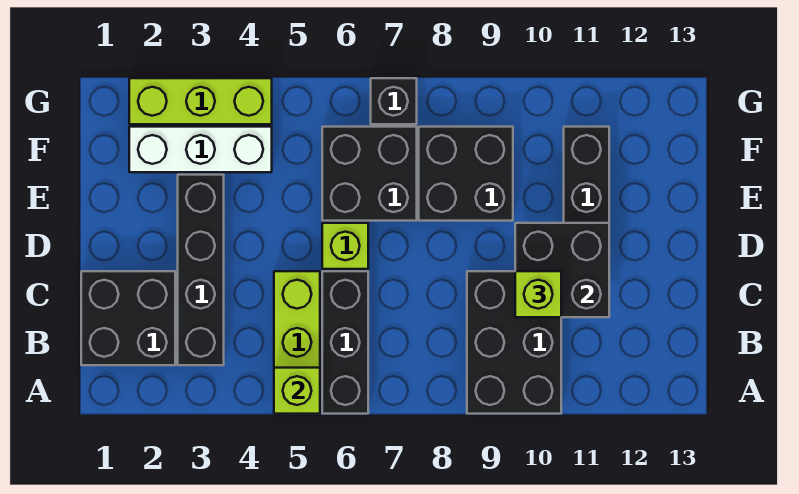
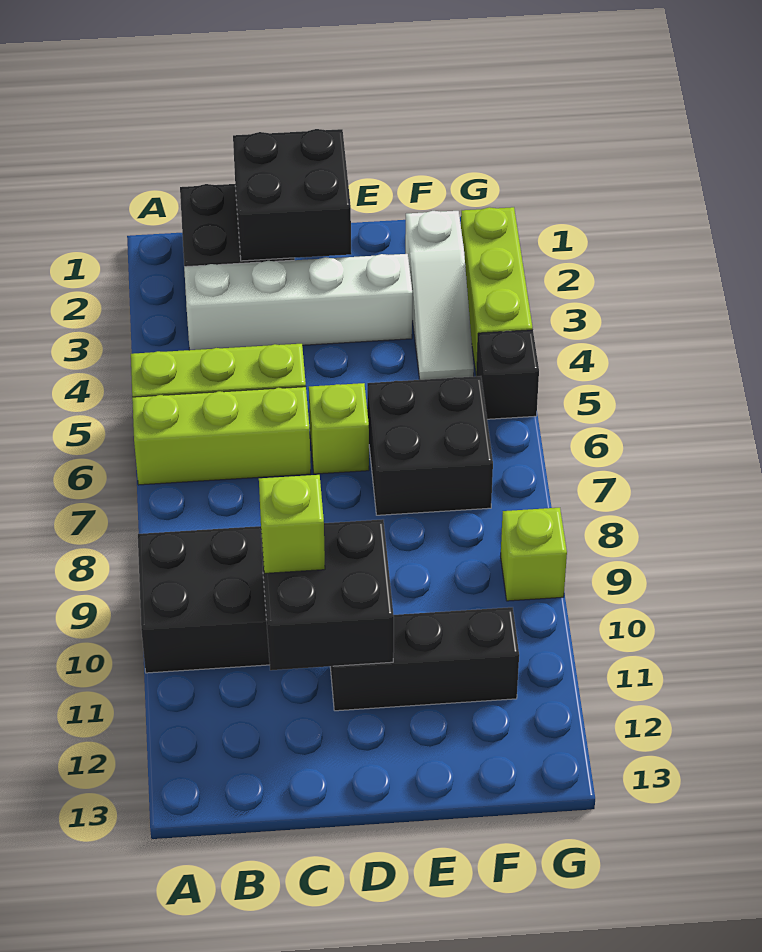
lime brick A5 level 2 -> lime brick G9 level 1
black brick A6:C6 level 1 -> lime brick A6:C6 level 1
black brick B3:E3 level 1 -> white brick B3:E3 level 1
black brick E8:F9 level 1 -> black brick C1:D2 level 2
white brick F2:F4 level 1 -> white slope F2:F4 level 1 top 2
black brick G7 level 1 -> black brick G5 level 1

